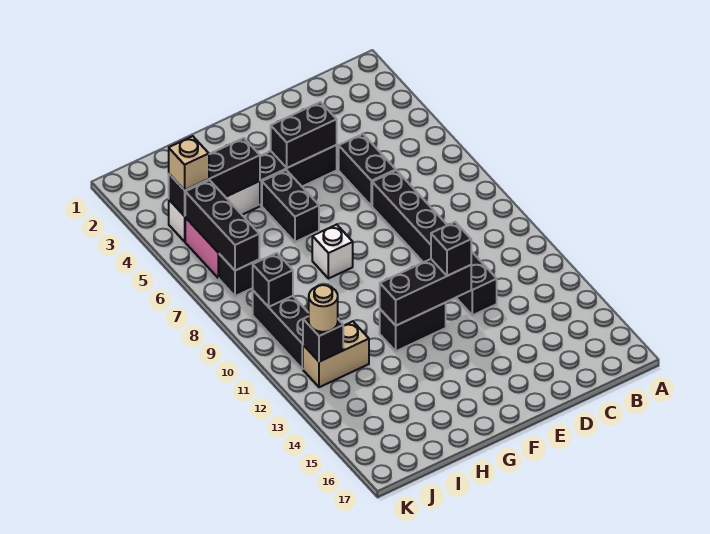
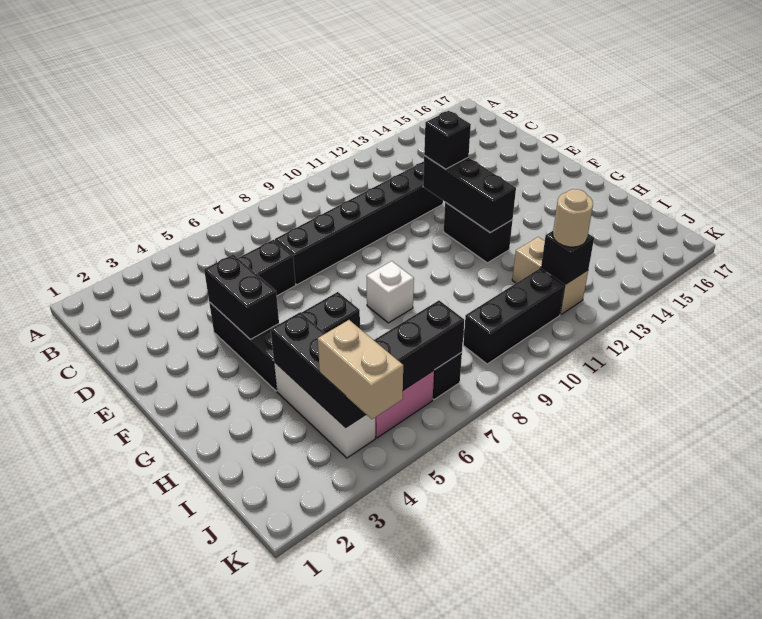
tan brick J4 level 3 -> tan brick J4:K4 level 3
black brick J9 level 2 -> none

